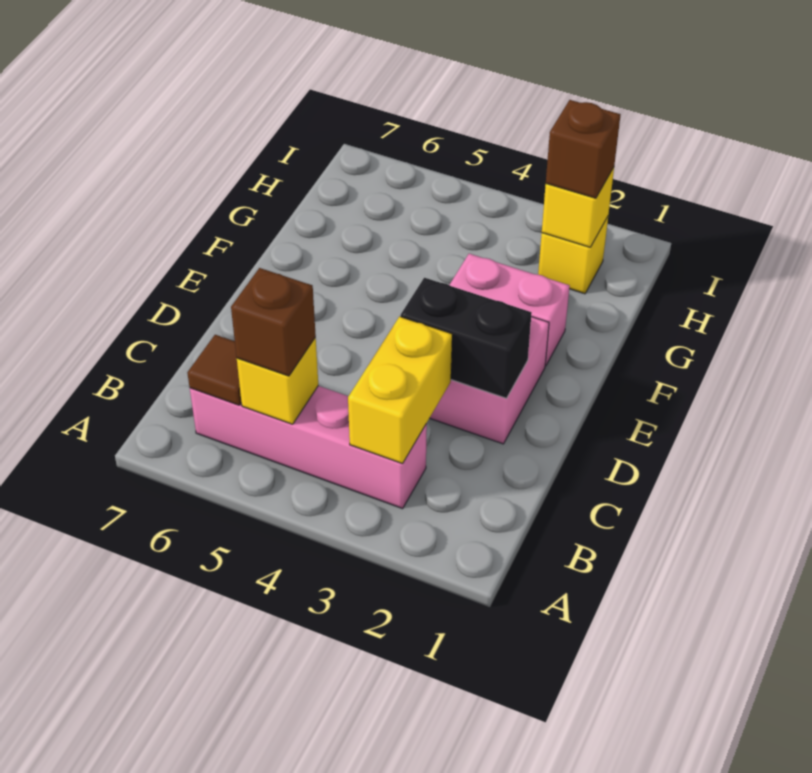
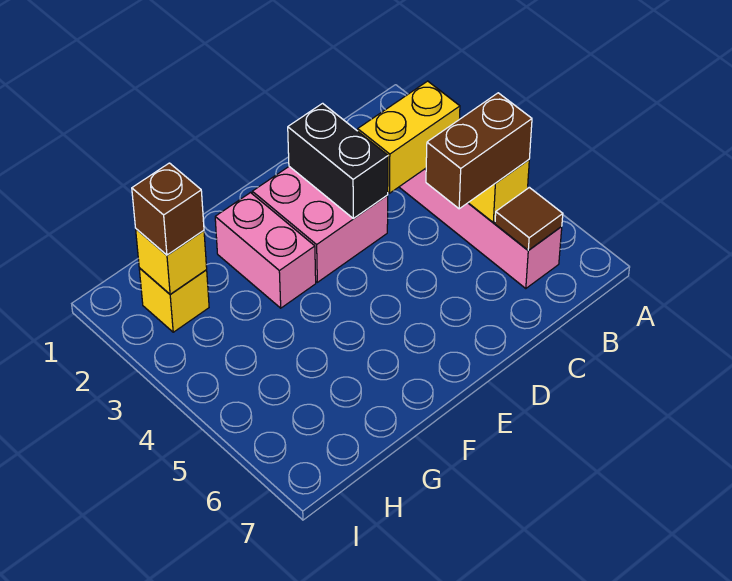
brown brick B5 level 3 -> brown brick B5:C5 level 3

